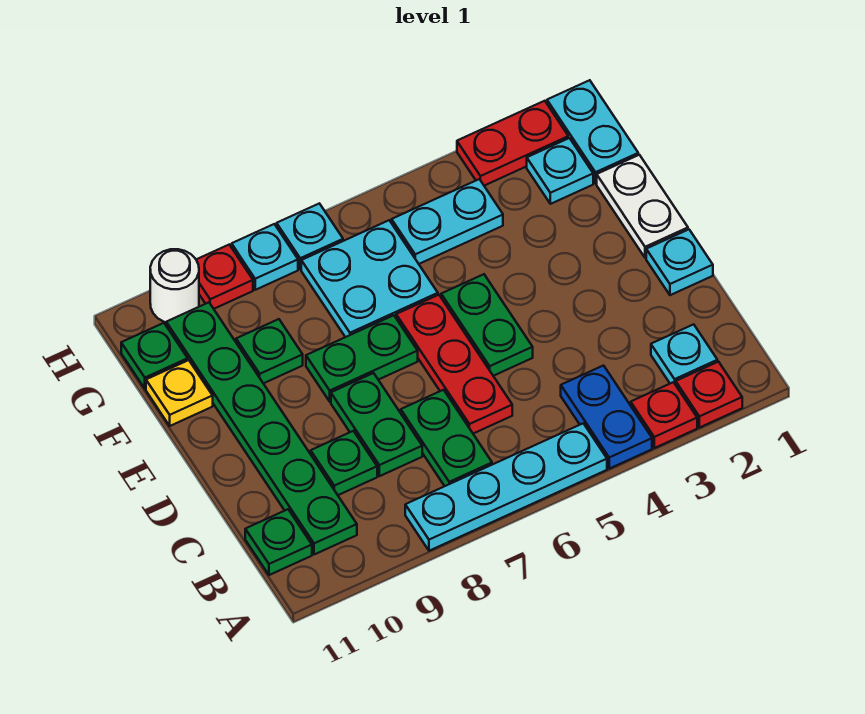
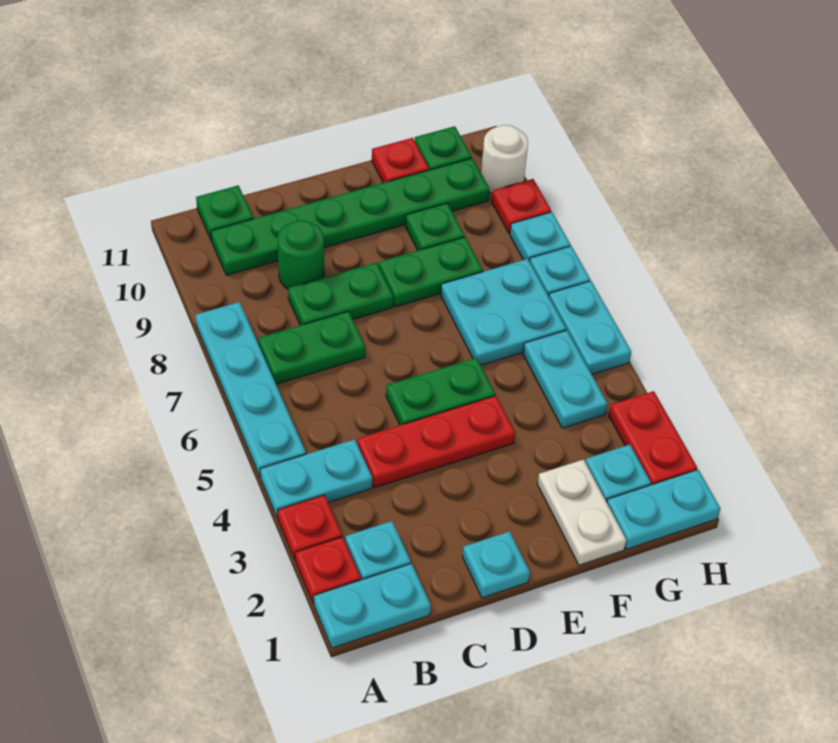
none -> cyan plate A1:B1 level 1
blue plate A4:B4 level 1 -> cyan plate A4:B4 level 1
red plate C6:E6 level 1 -> red plate C4:E4 level 1
green plate C9 level 1 -> green round brick C9 level 1
white plate E1:F1 level 1 -> white plate F1:F2 level 1
green plate E7:E8 level 1 -> green plate E8:F8 level 1
yellow plate F11 level 1 -> red plate F11 level 1
none -> cyan plate H5:H6 level 1

